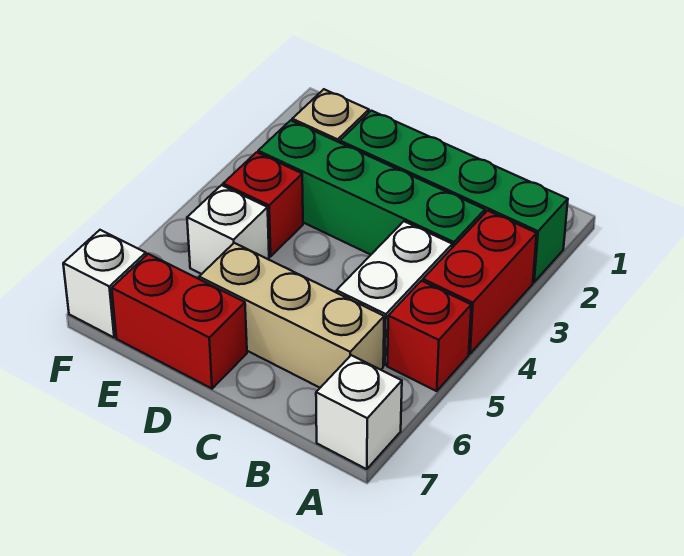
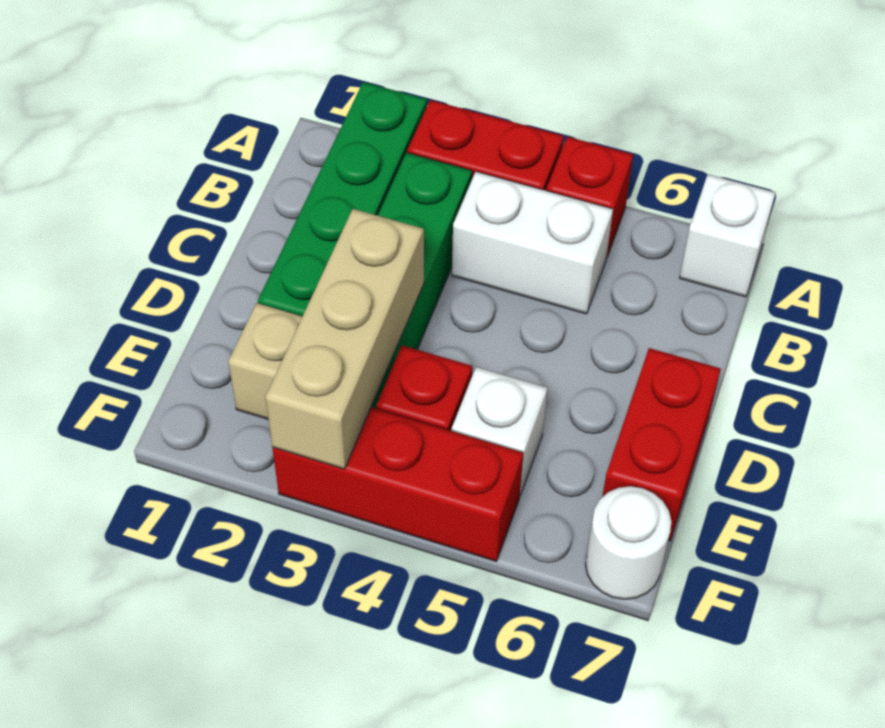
tan brick B6:D6 level 1 -> tan brick D3:F3 level 2
none -> red brick F3:F5 level 1
white brick F7 level 1 -> white round brick F7 level 1

